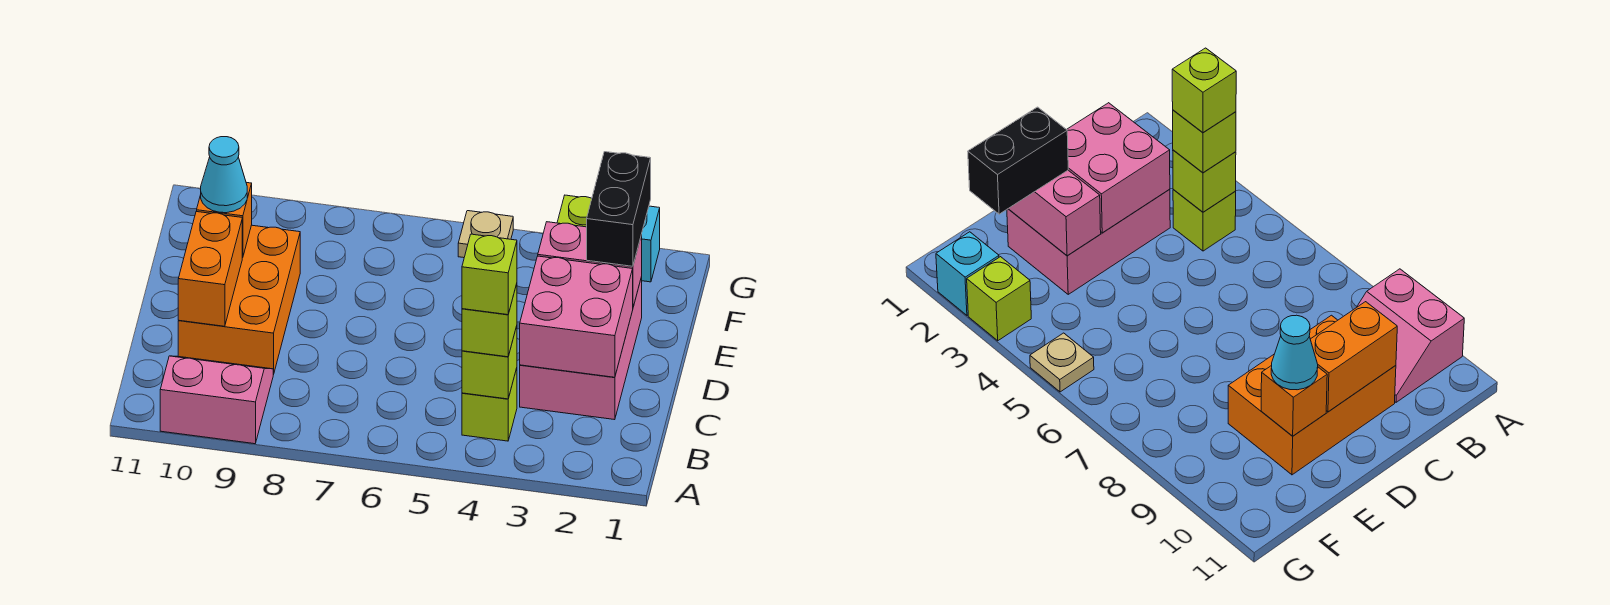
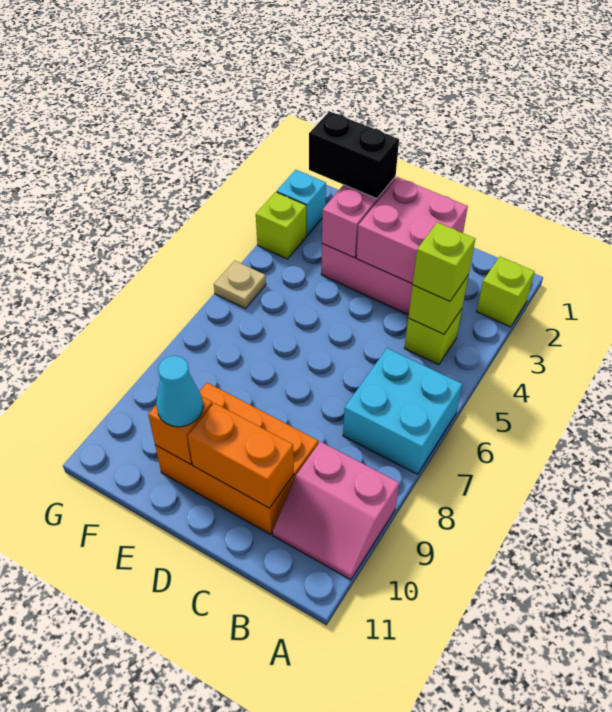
none -> cyan brick A6:B7 level 1
pink slope A9:B10 level 1 top A -> pink slope A9:B10 level 1 top 9
lime brick B4 level 4 -> lime brick A2 level 1

